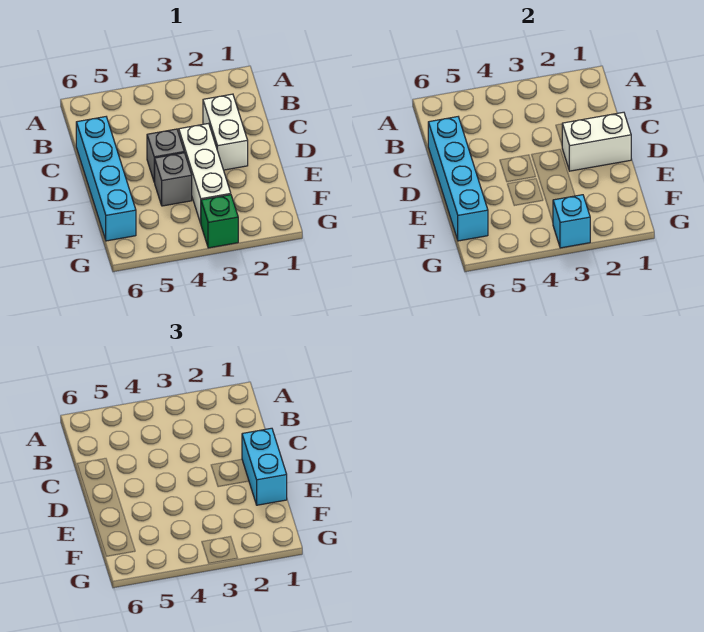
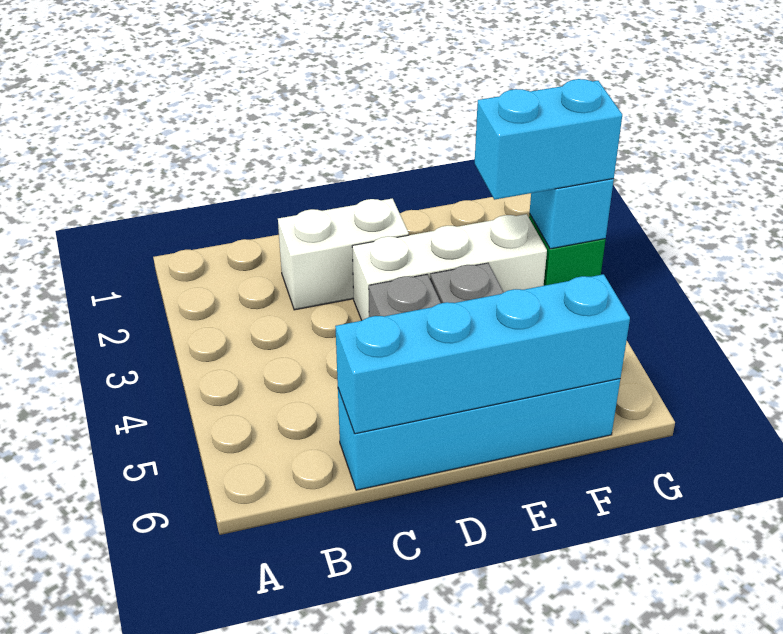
white brick D1:D2 level 2 -> none
cyan brick D1:E1 level 3 -> cyan brick F3:G3 level 3

